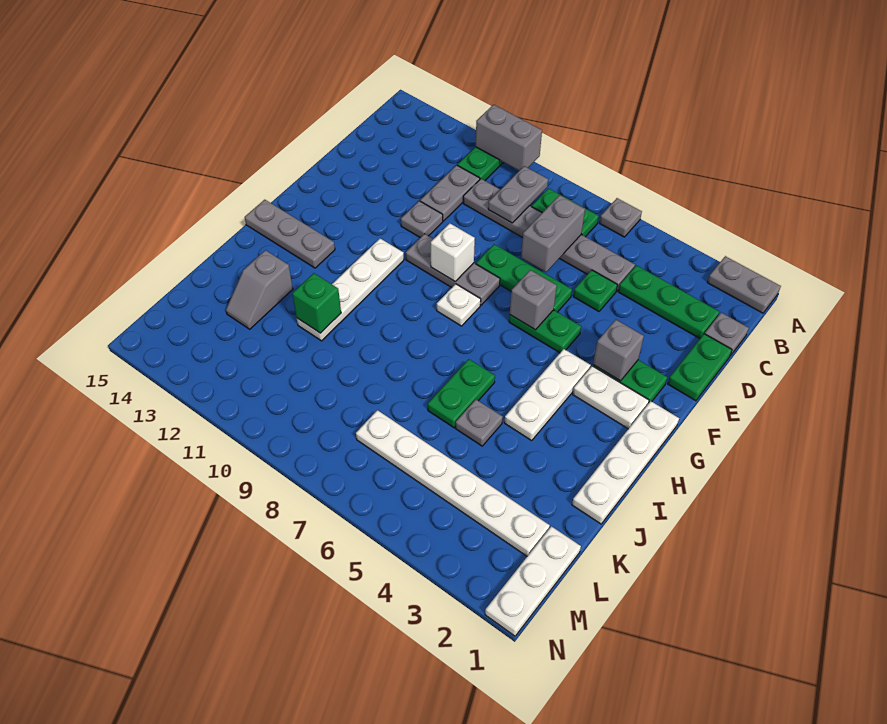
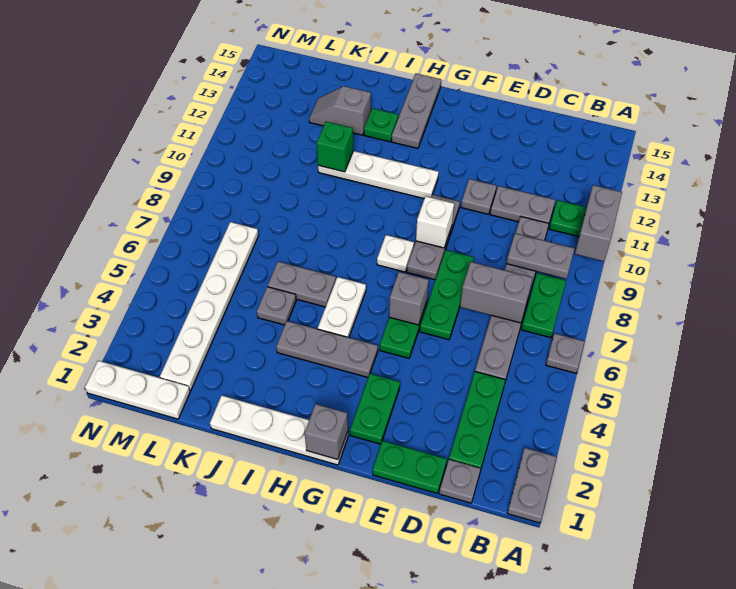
green plate D5 level 1 -> green plate I13 level 1
grey brick F3 level 2 -> grey brick G1 level 2
white plate G2:G3 level 1 -> white plate H5:H6 level 1
white plate G4:I4 level 1 -> grey plate G4:I4 level 1
green plate I6:J6 level 1 -> grey plate I6:J6 level 1

